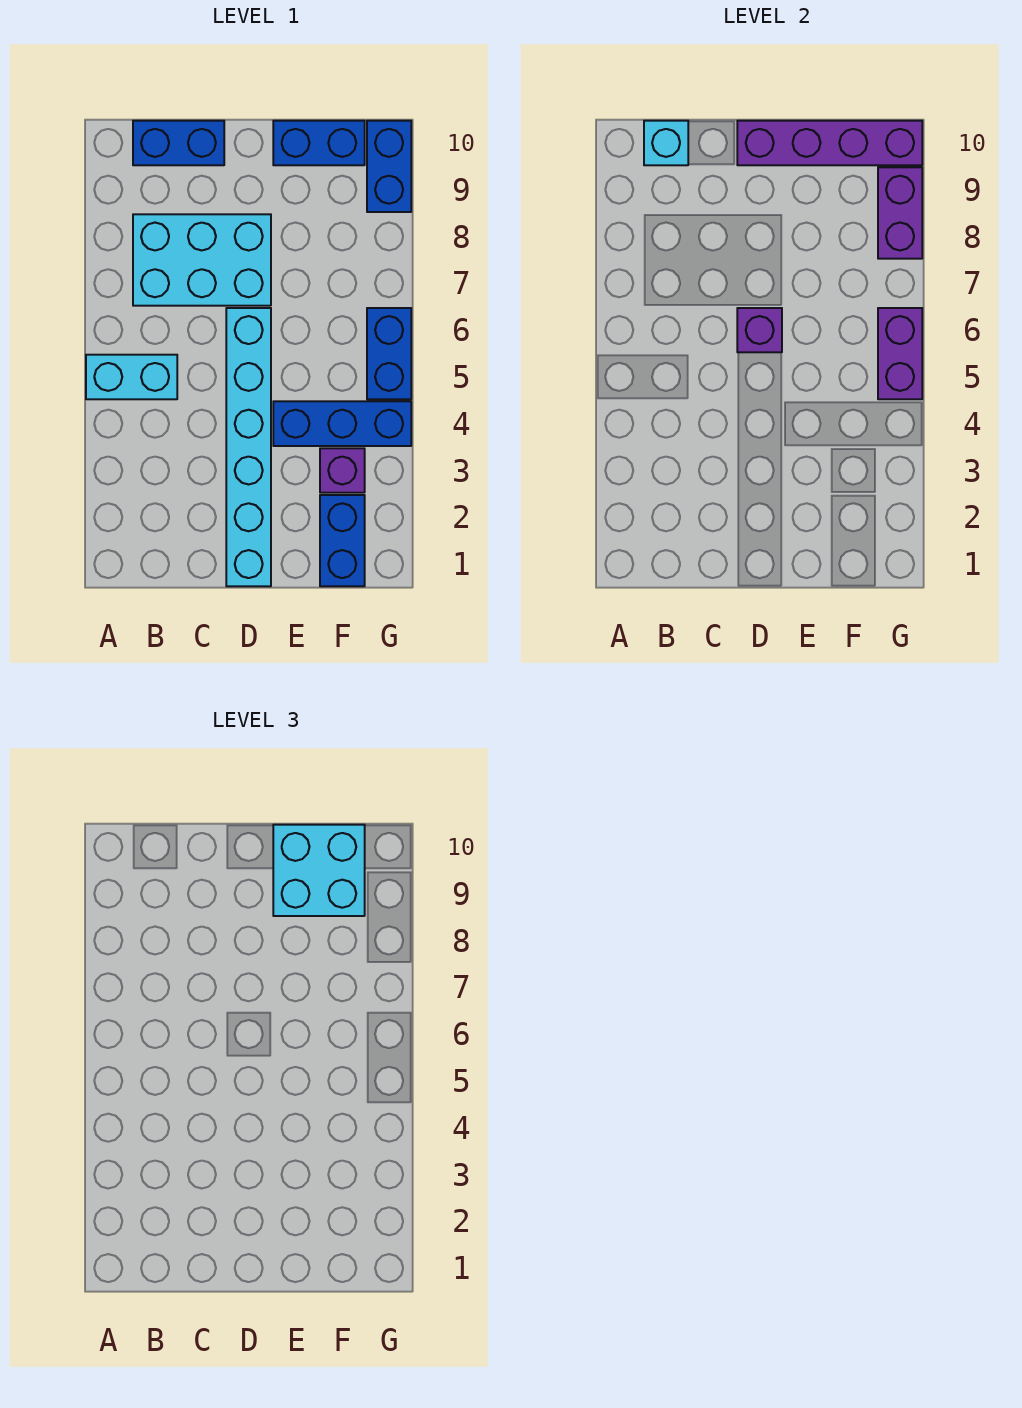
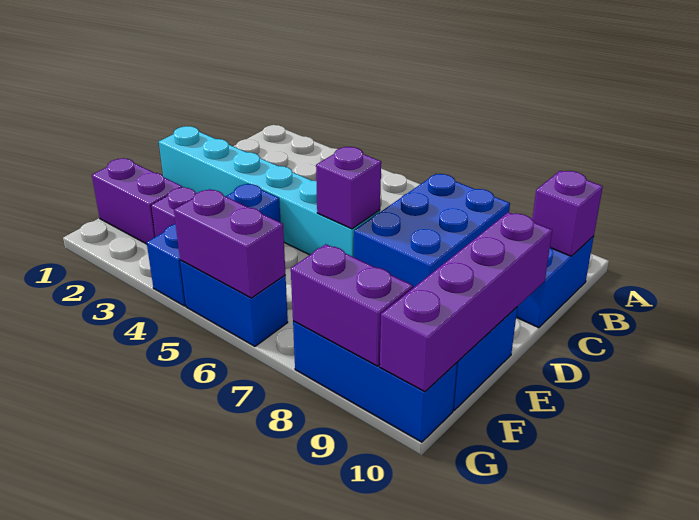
cyan brick A5:B5 level 1 -> none
cyan brick B7:D8 level 1 -> blue brick B7:D8 level 1
cyan brick B10 level 2 -> purple brick B10 level 2
cyan brick E9:F10 level 3 -> none
blue brick F1:F2 level 1 -> purple brick F1:F2 level 1
blue brick G9:G10 level 1 -> blue brick G8:G10 level 1

